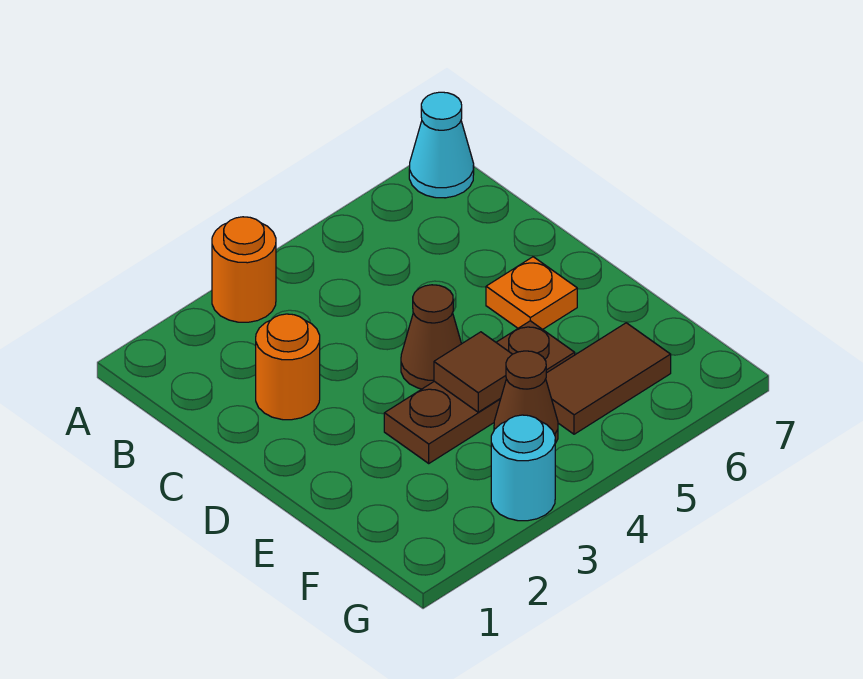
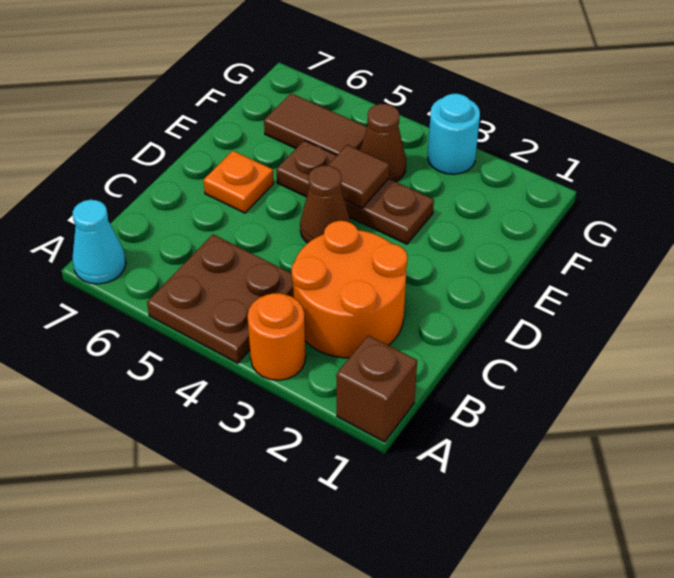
none -> brown brick A1 level 1
none -> brown plate A4:B5 level 1
orange round brick C2 level 1 -> orange round brick B2:C3 level 1

